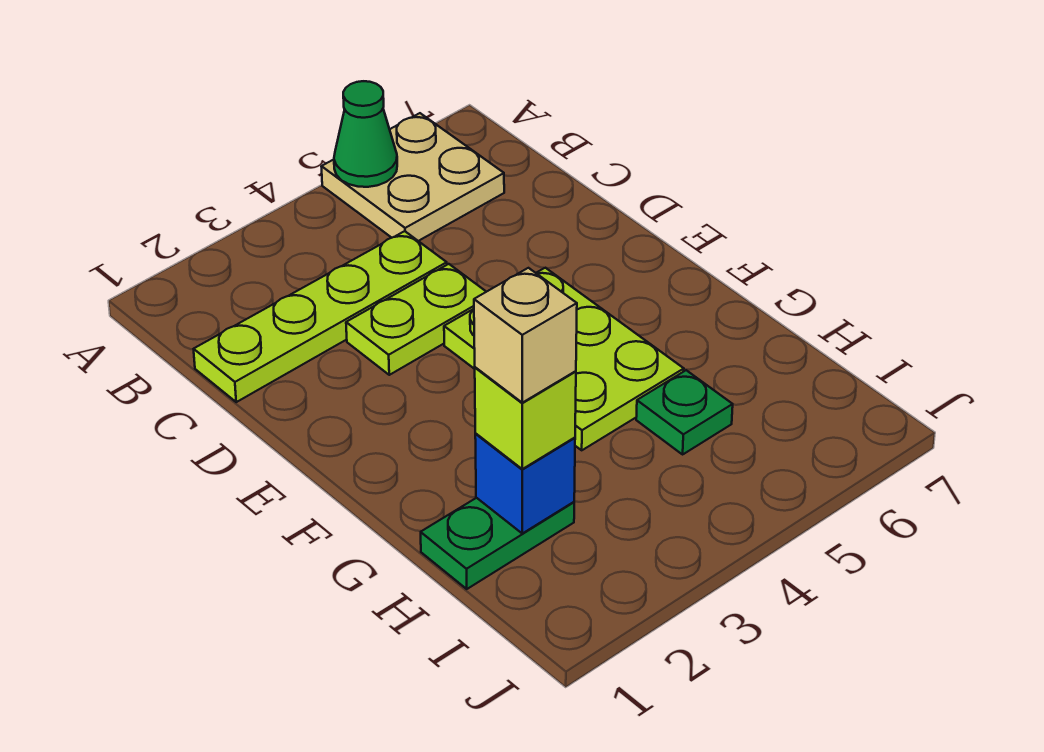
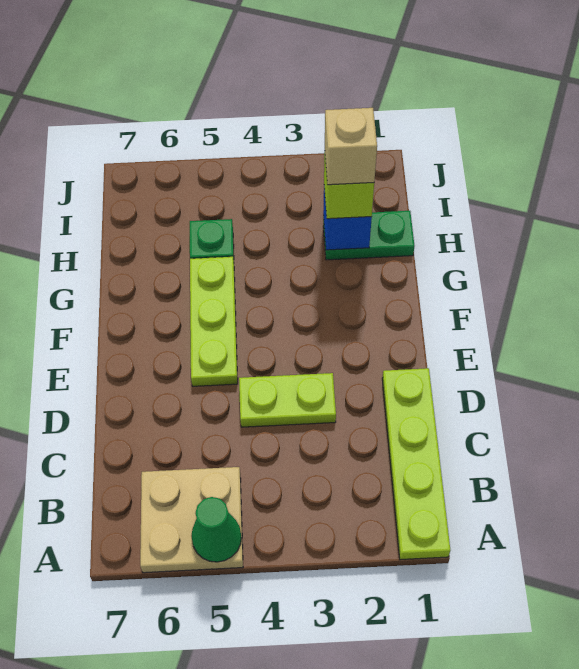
lime plate C1:C4 level 1 -> lime plate A1:D1 level 1
lime plate E4:G5 level 1 -> lime plate E5:G5 level 1

